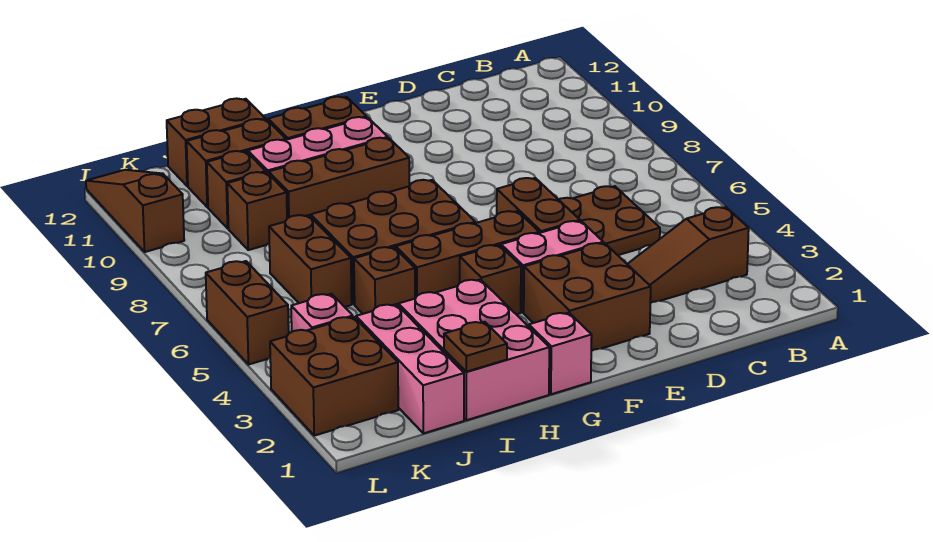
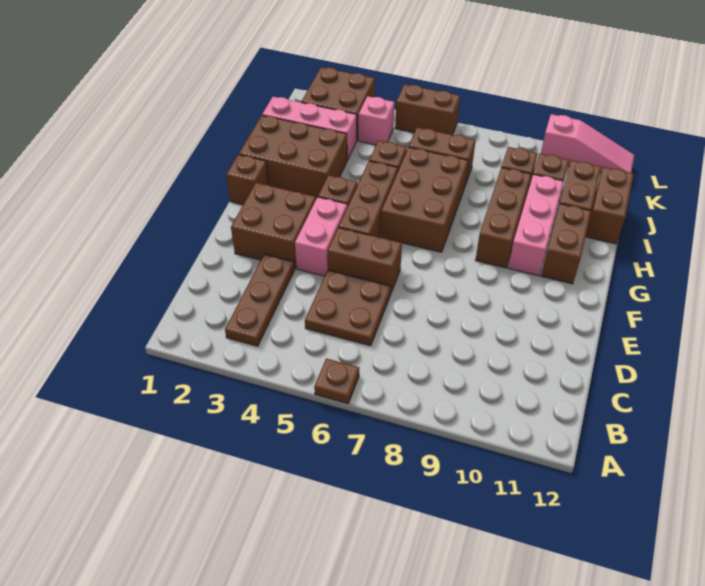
brown slope B3:D3 level 1 top B -> brown plate B3:D3 level 1
pink brick G1 level 1 -> brown brick G1 level 1
pink brick H1:I3 level 1 -> brown brick H1:I3 level 1
brown plate I1 level 2 -> brown plate A6 level 1
brown slope L10:L12 level 1 top 10 -> pink slope L10:L12 level 1 top 10

